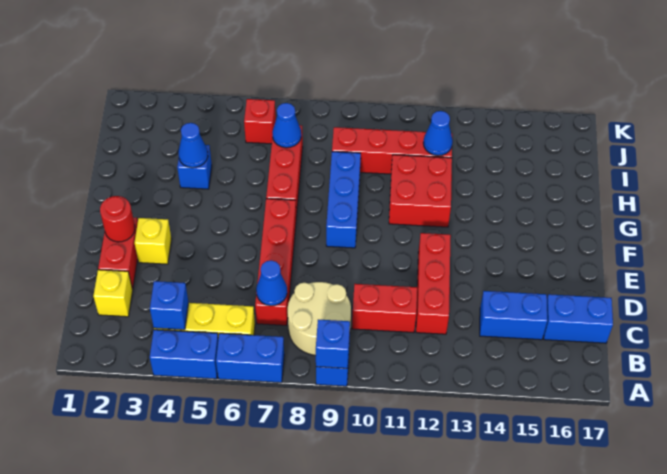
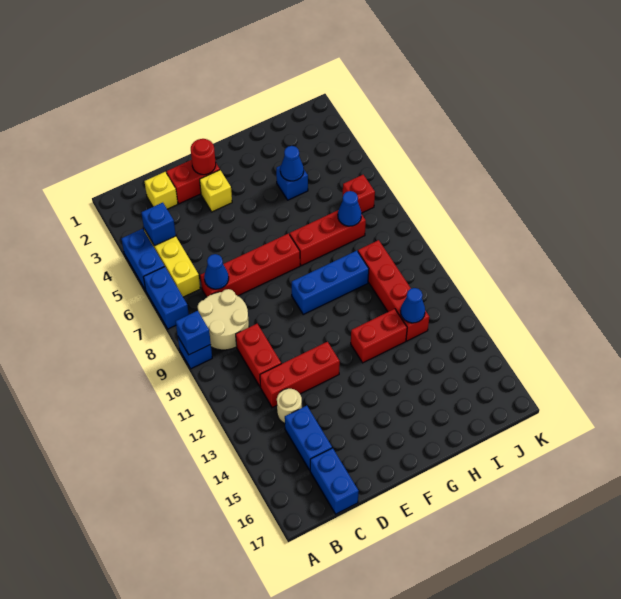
none -> tan round brick C13 level 1
red brick G11:H12 level 1 -> red brick G12:H12 level 1

